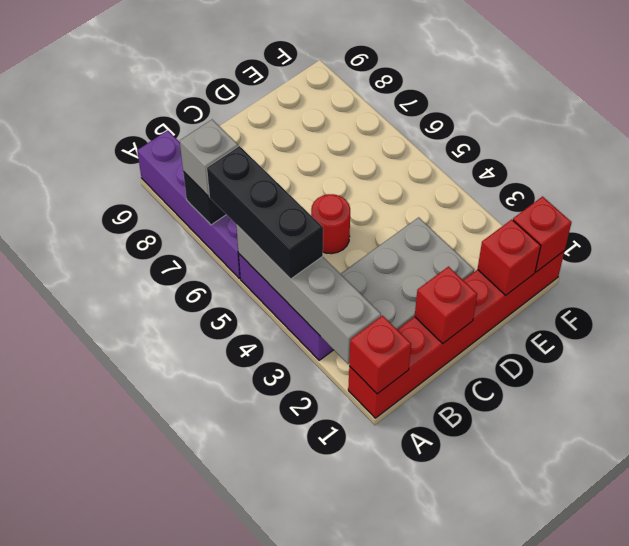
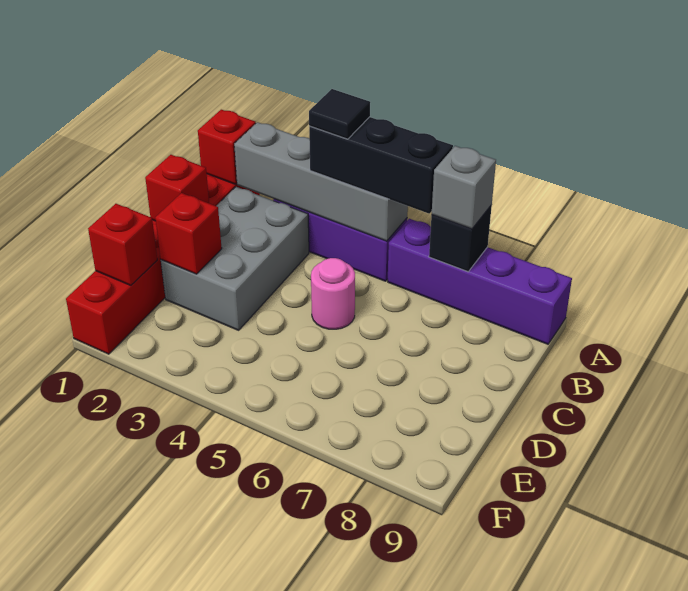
none -> black tile A4 level 4
red round brick C5 level 1 -> pink round brick C5 level 1
red brick F1 level 2 -> red brick D2 level 2

